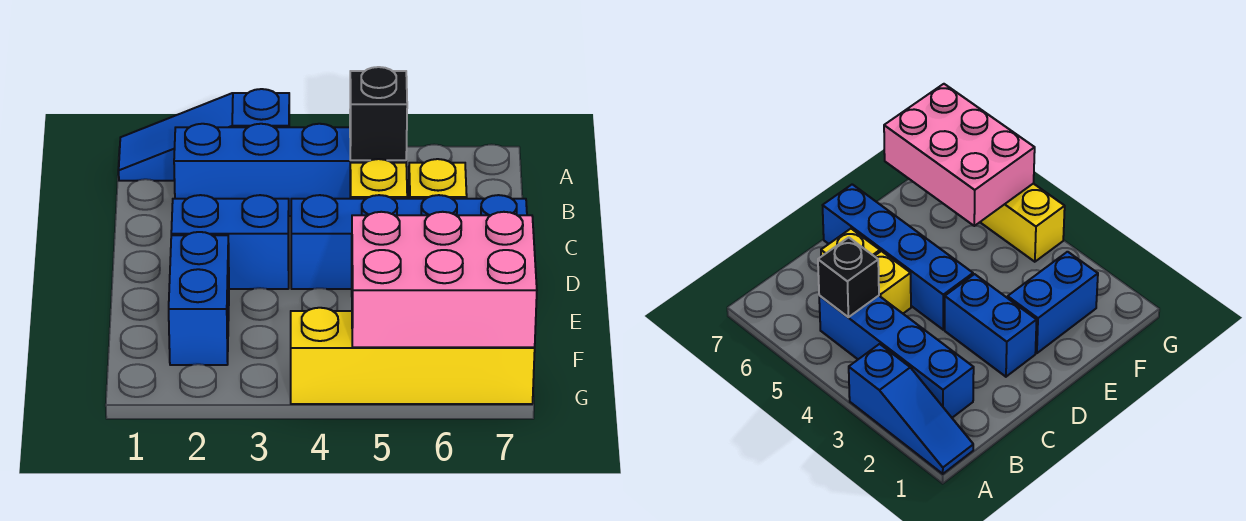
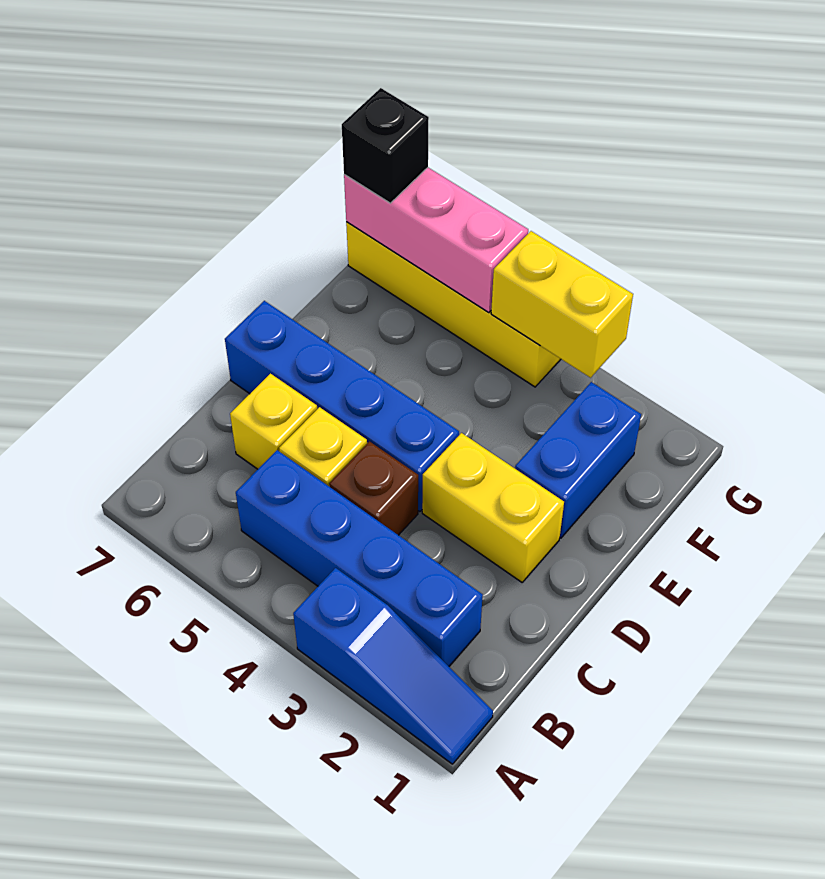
black brick B5 level 2 -> black brick G7 level 3
none -> brown brick C4 level 1
blue brick D2:D3 level 1 -> yellow brick D2:D3 level 1
pink brick F5:G7 level 2 -> pink brick G5:G7 level 2
none -> yellow brick G3:G4 level 2

